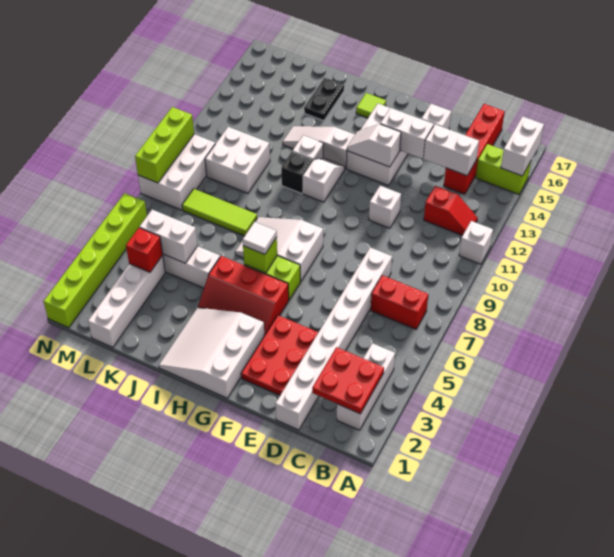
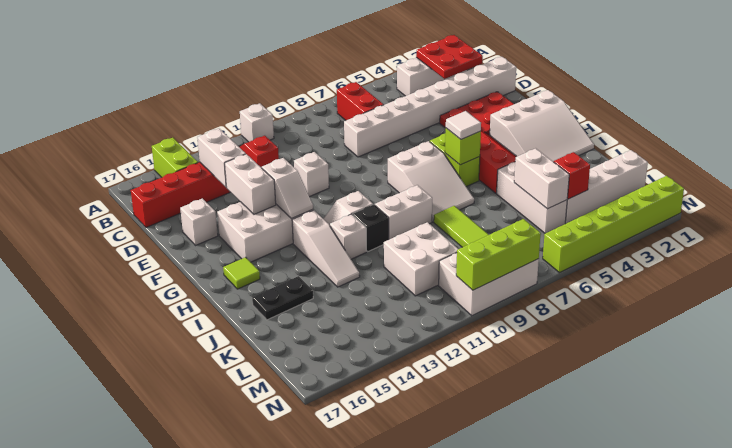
white brick A15:A16 level 2 -> white brick I9:I10 level 1

